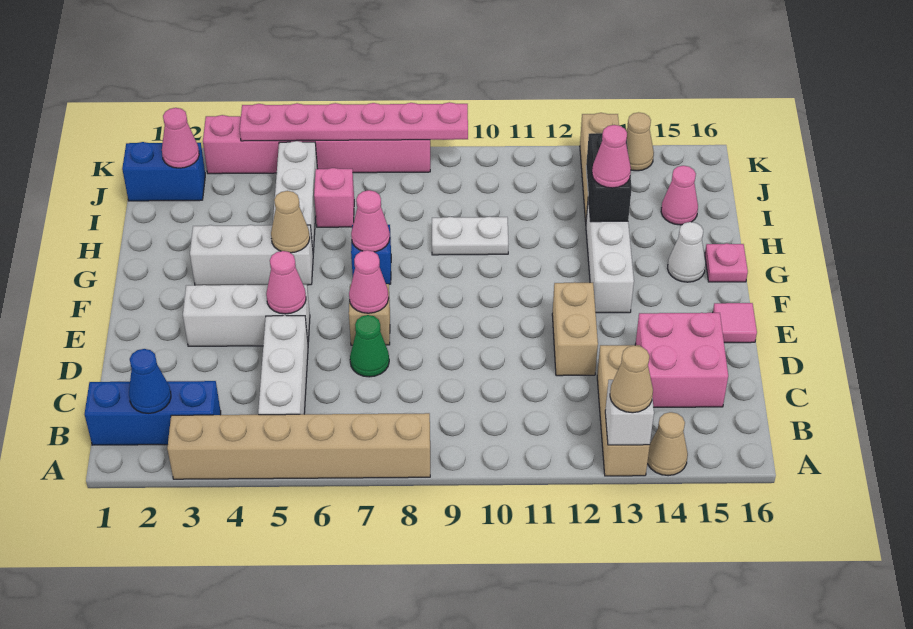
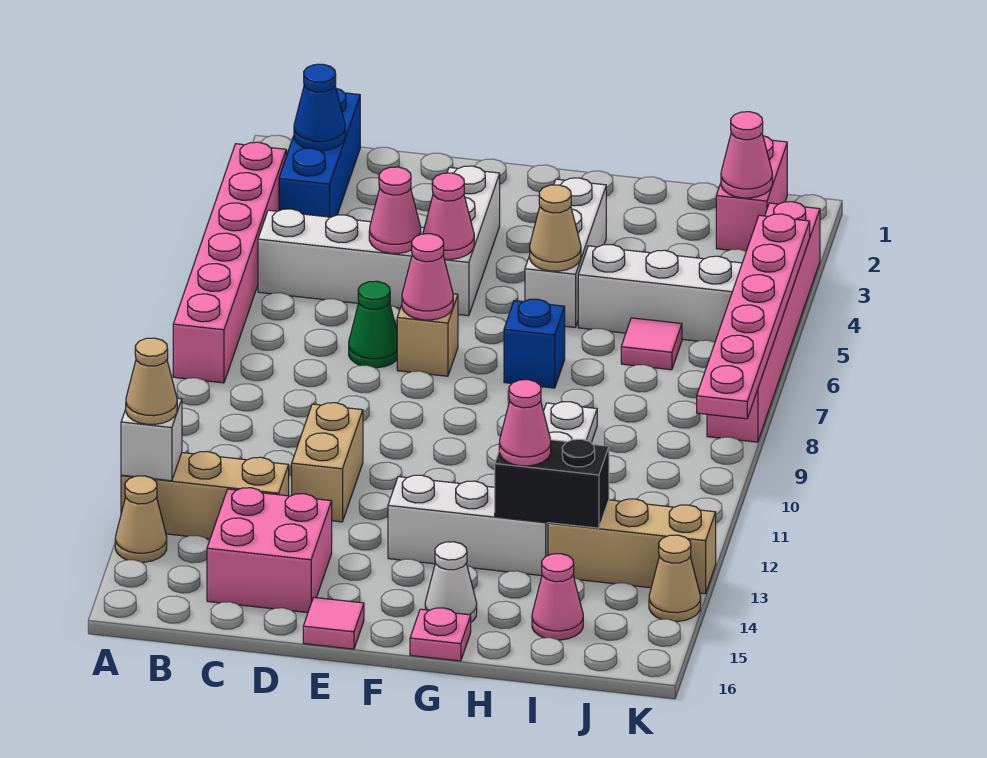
tan brick A3:A8 level 1 -> pink brick A3:A8 level 1
tan brick D12:E12 level 1 -> tan brick D11:D12 level 1
pink cone G7 level 2 -> pink cone D5 level 2
pink brick I6 level 1 -> pink tile I6 level 1
blue brick J1:J2 level 1 -> pink brick J1:J2 level 1

